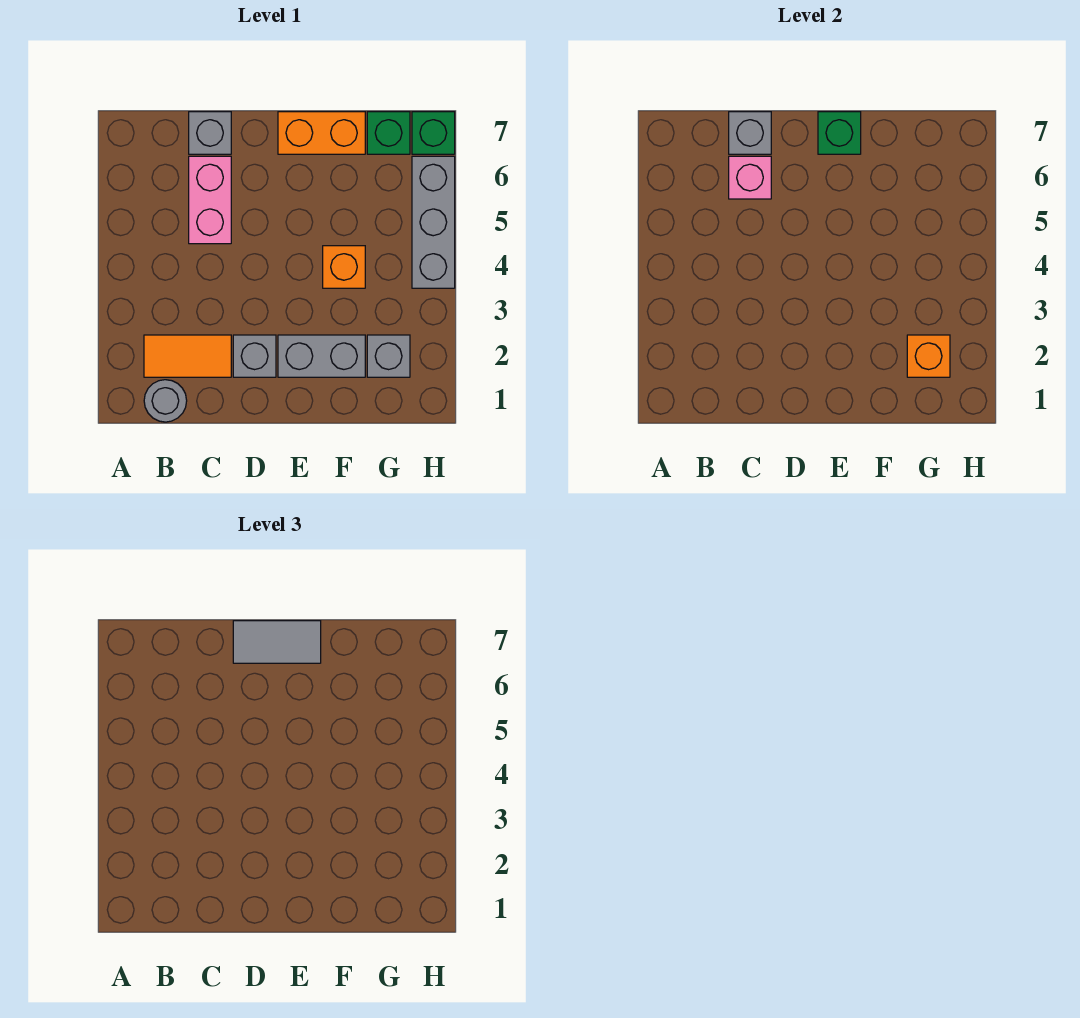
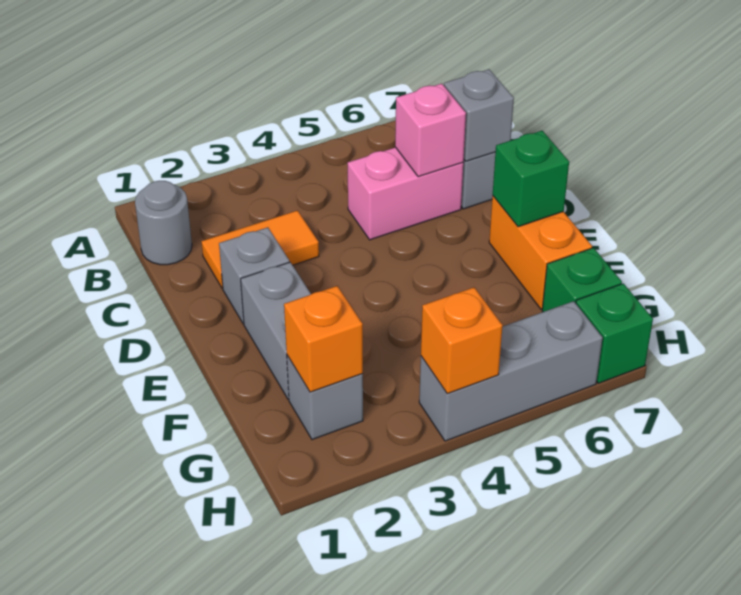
orange tile B2:C2 level 1 -> orange tile C2:C3 level 1
grey tile D7:E7 level 3 -> none
orange brick F4 level 1 -> orange brick H4 level 2

